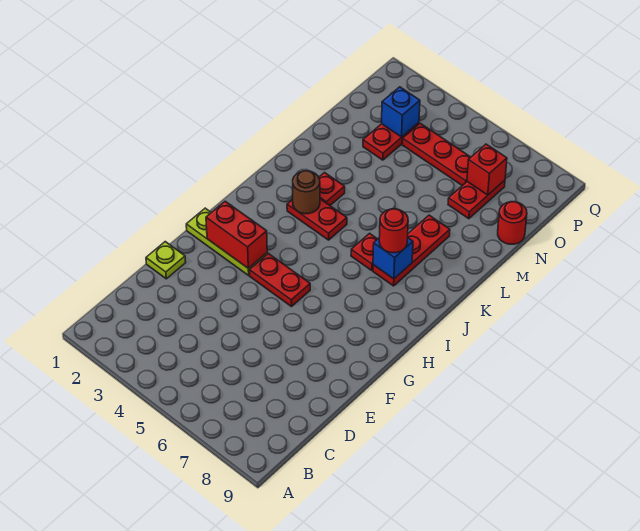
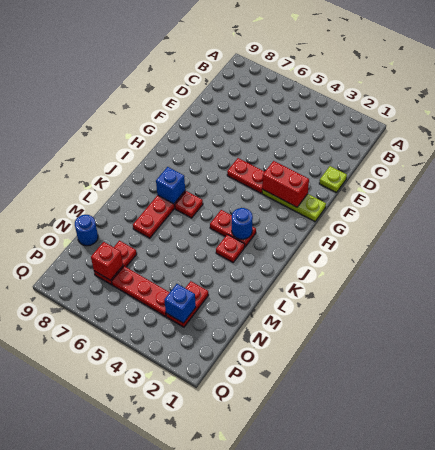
brown round brick J3 level 2 -> blue round brick J3 level 2
red round brick J7 level 3 -> none
red round brick N9 level 1 -> blue round brick N9 level 1

